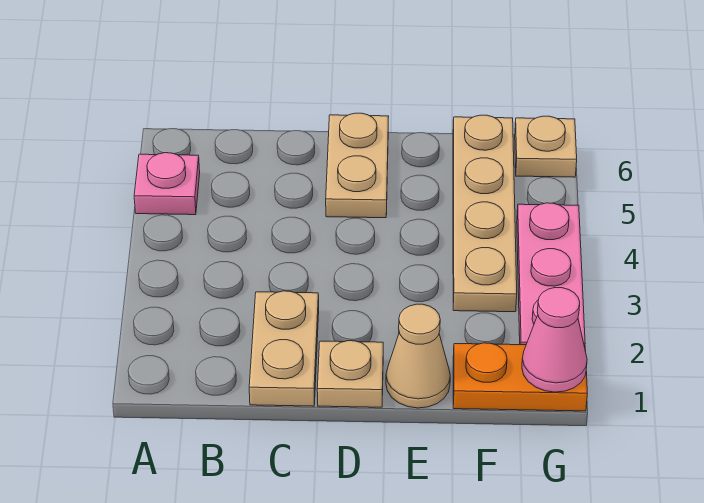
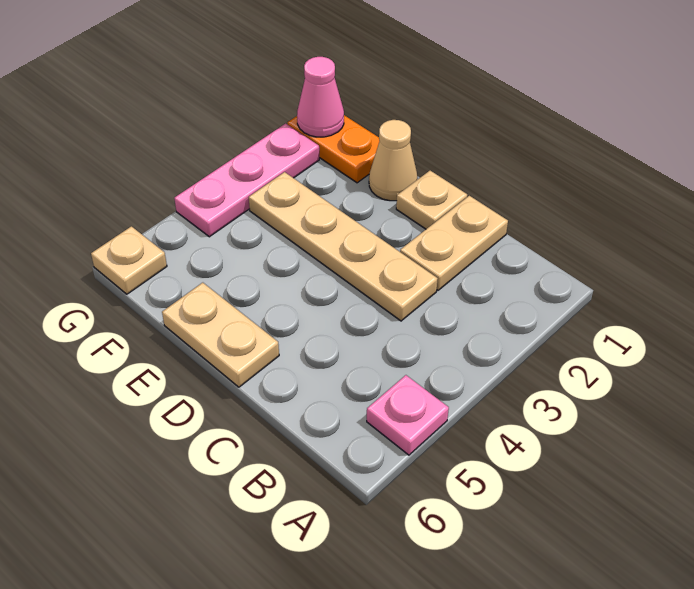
tan plate D5:D6 level 1 -> tan plate D6:E6 level 1
tan plate F3:F6 level 1 -> tan plate C3:F3 level 1

